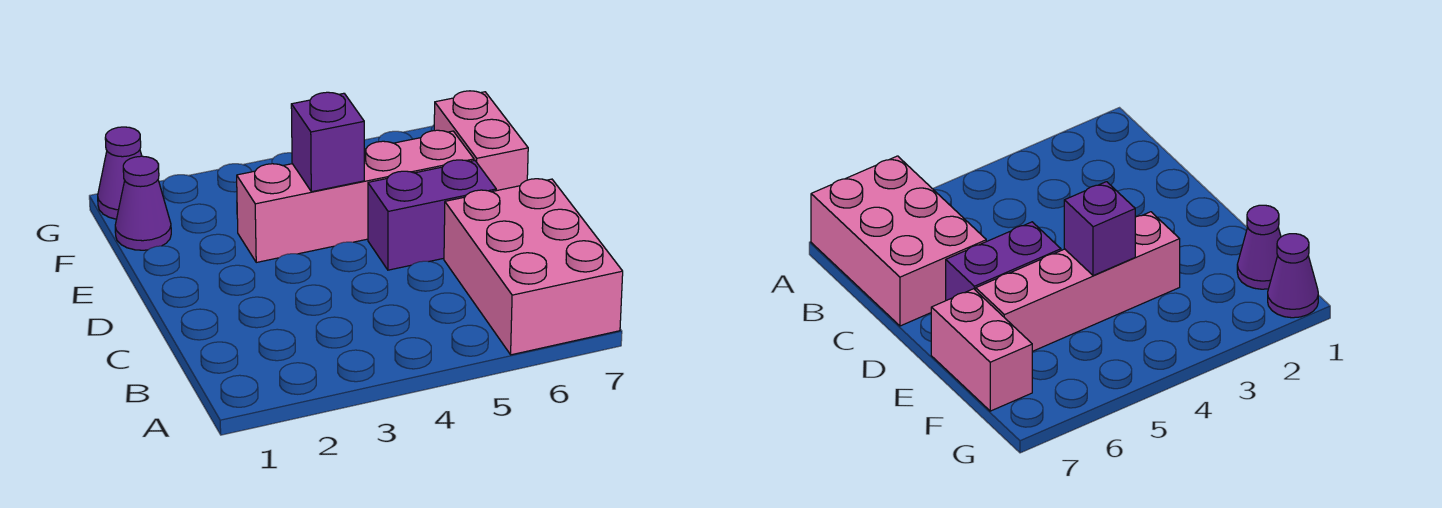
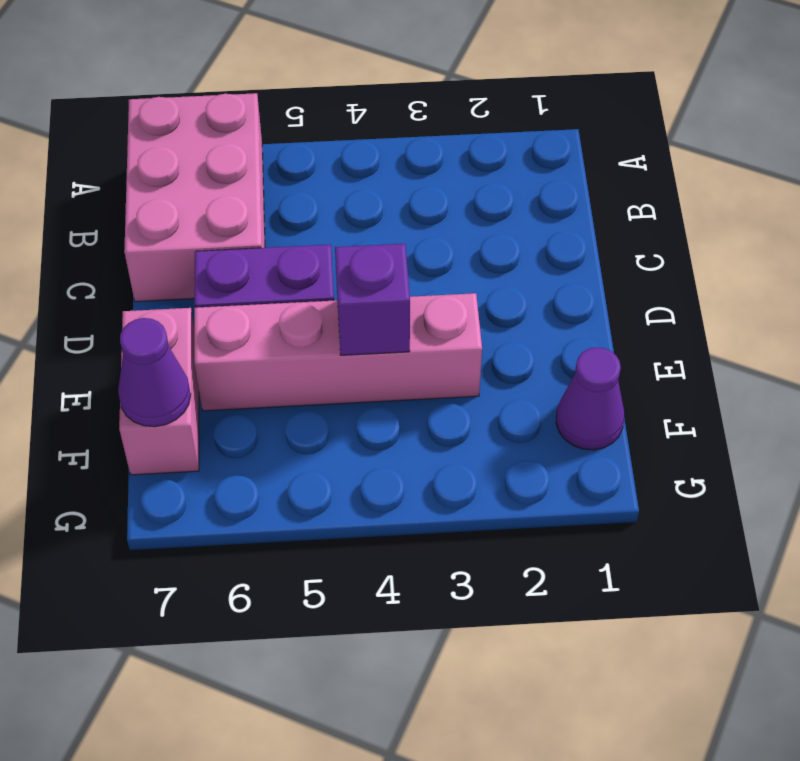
purple cone G1 level 1 -> purple cone F7 level 2

